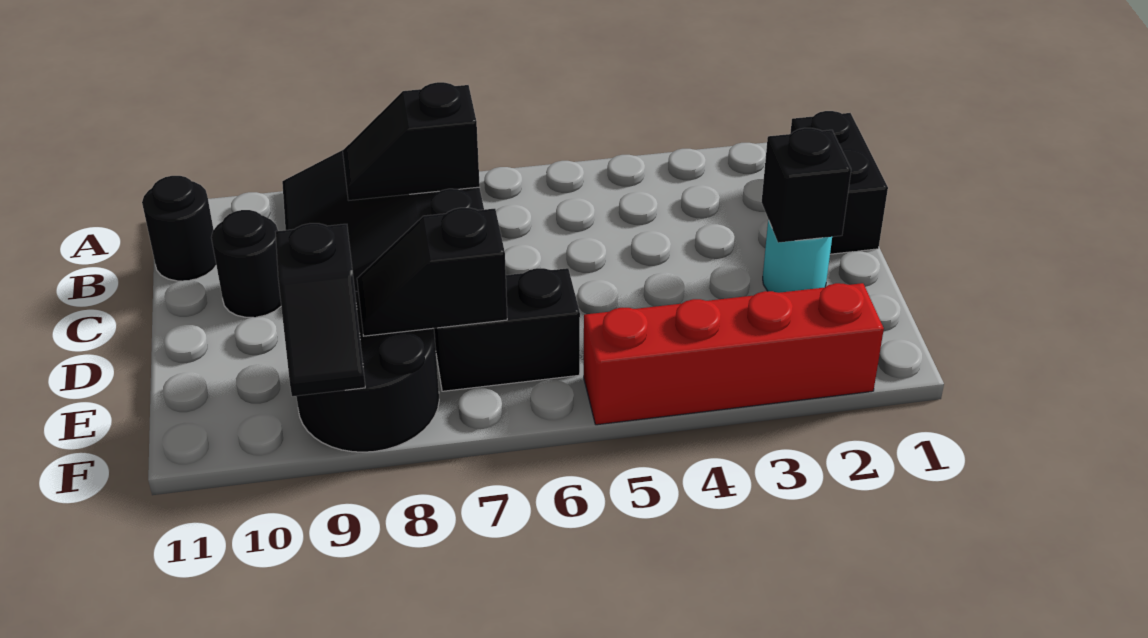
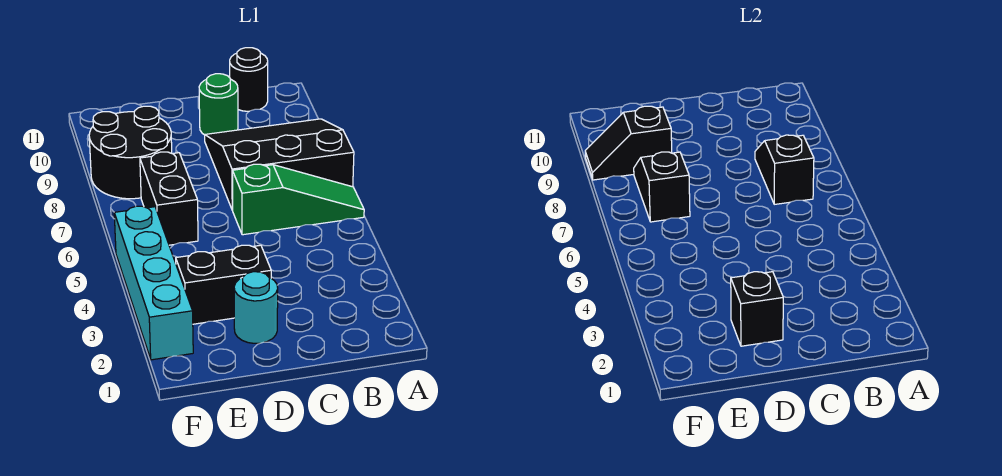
none -> green slope A6:C6 level 1 top C
black brick B1:C1 level 1 -> black brick D3:E3 level 1
black round brick C10 level 1 -> green round brick C10 level 1
red brick F2:F5 level 1 -> cyan brick F2:F5 level 1

